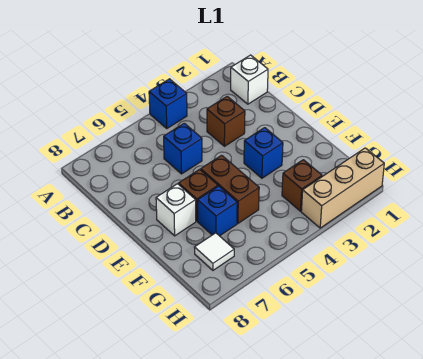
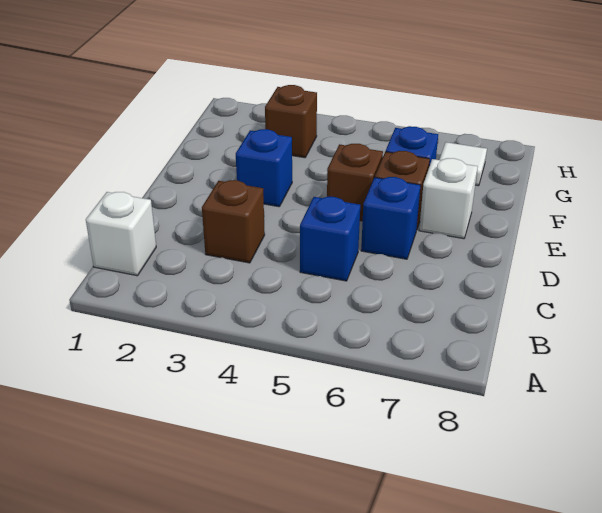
blue brick A4 level 1 -> blue brick D6 level 1
brown brick E5:F5 level 1 -> brown brick E5 level 1
tan brick H1:H3 level 1 -> none

